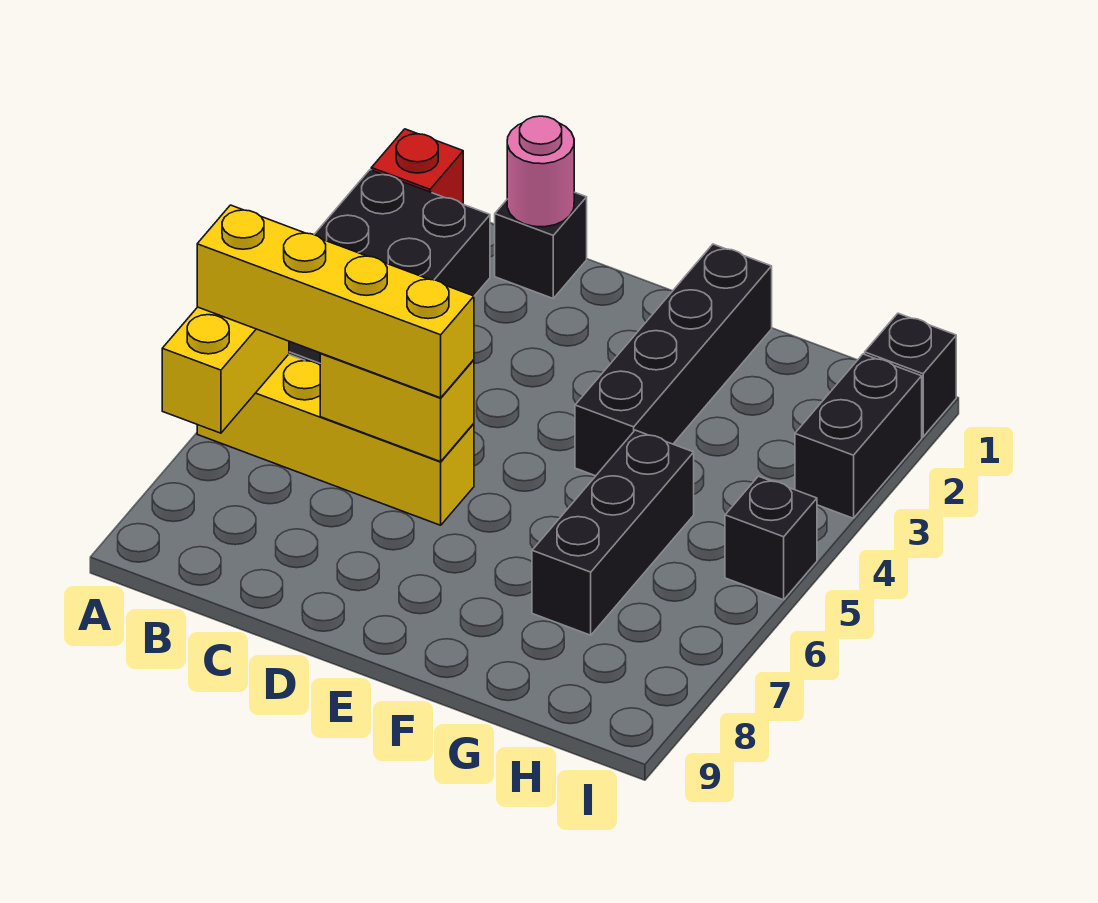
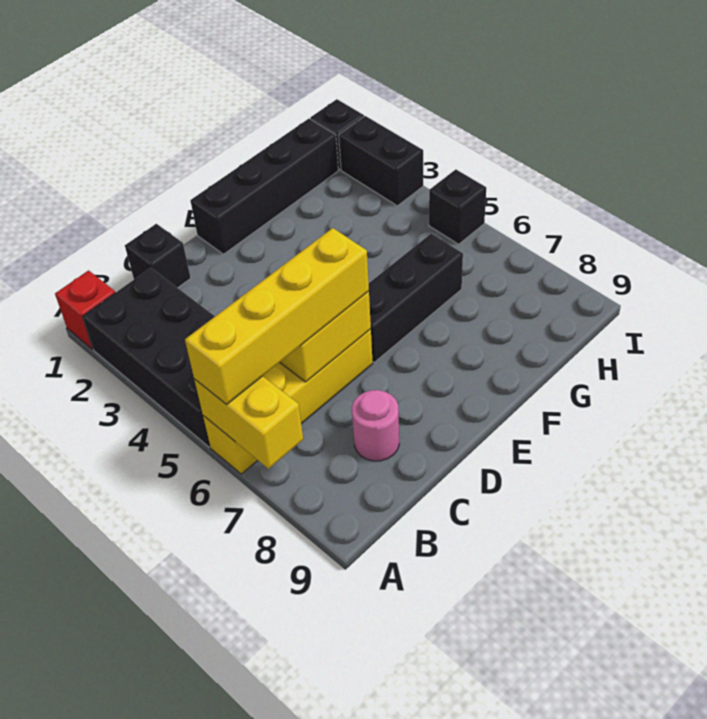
pink round brick C1 level 2 -> pink round brick C8 level 1
black brick F1:F4 level 1 -> black brick E1:H1 level 1
black brick G5:G7 level 1 -> black brick E6:G6 level 1

